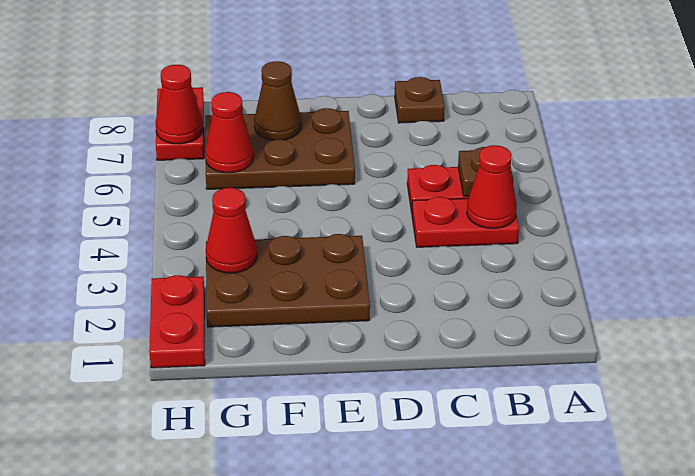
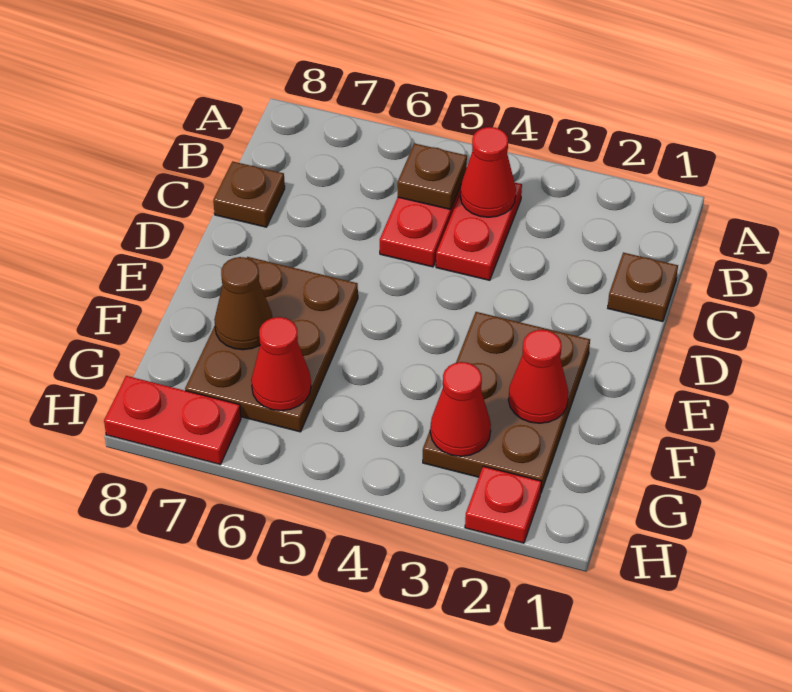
none -> brown plate C1 level 1
red plate H1:H2 level 1 -> red plate H2 level 1
red cone H7 level 2 -> red cone F2 level 2

